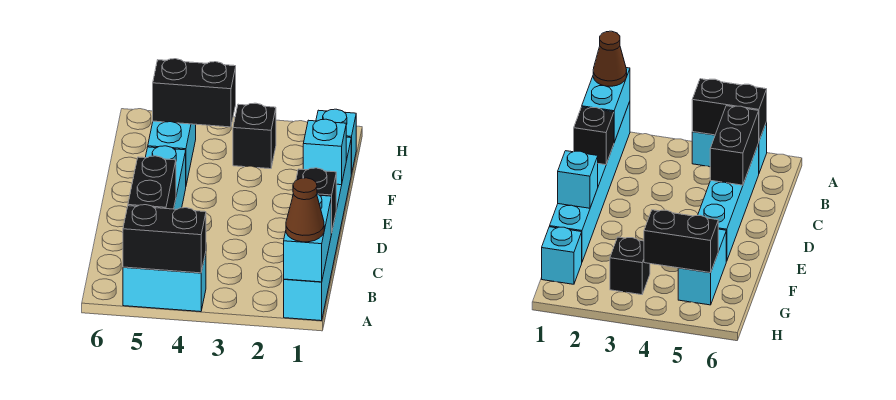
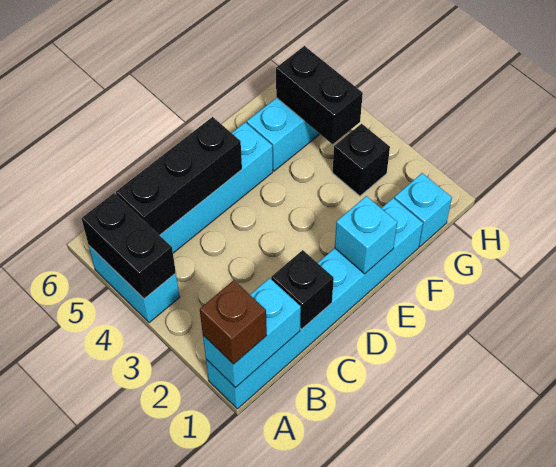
brown cone A1 level 3 -> brown brick A1 level 3
black brick B5:C5 level 2 -> black brick B5:D5 level 2

